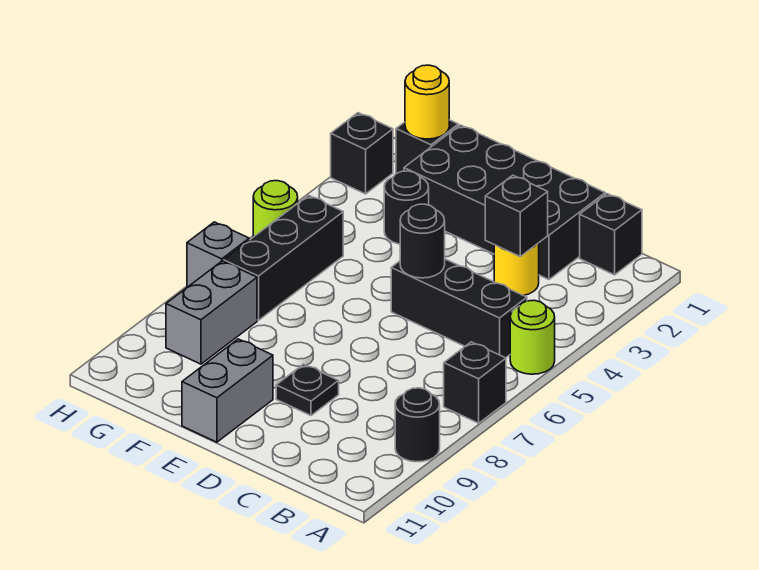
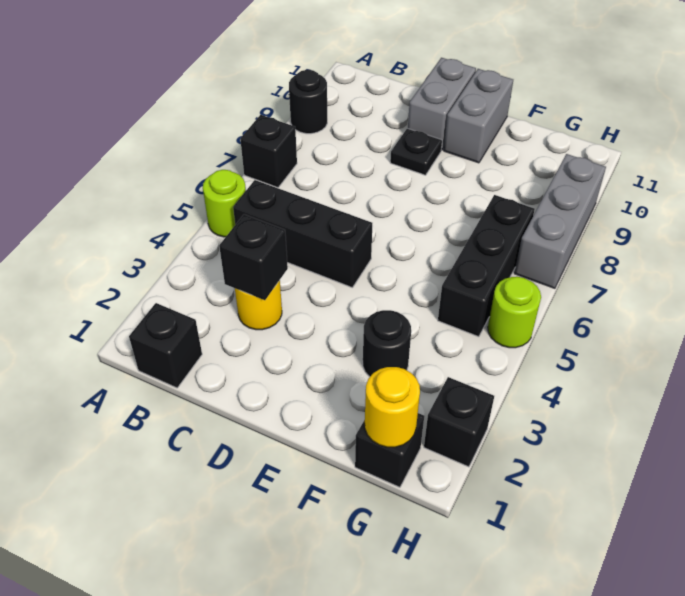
black brick C1:F2 level 1 -> none
black round brick D5 level 2 -> none
grey brick G8:G9 level 1 -> grey brick D10:D11 level 1
grey brick H7 level 1 -> grey brick H7:H9 level 1

